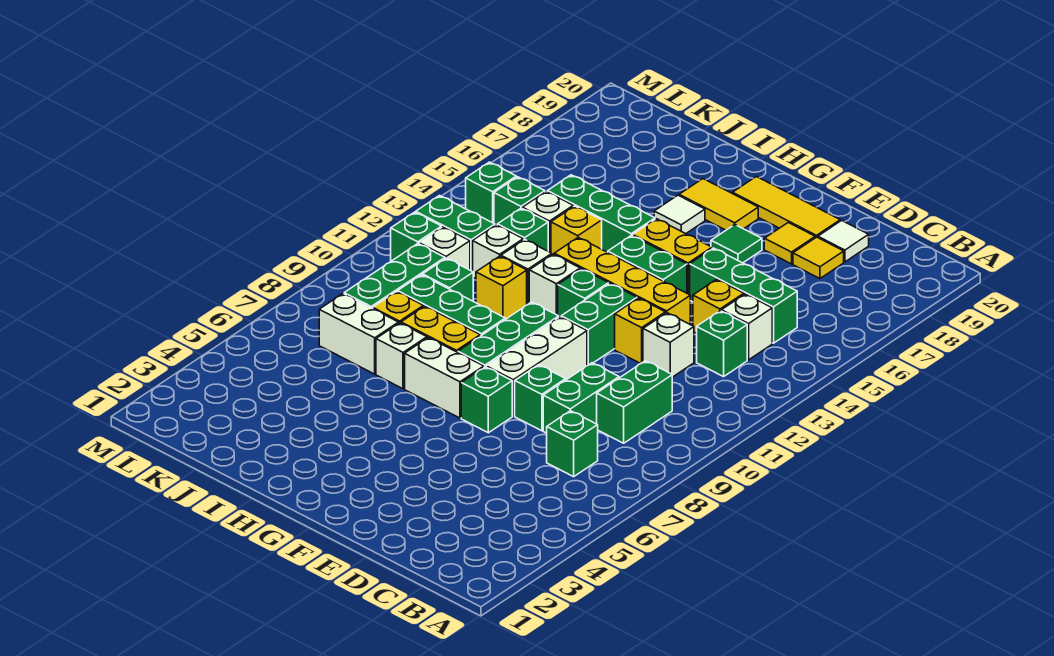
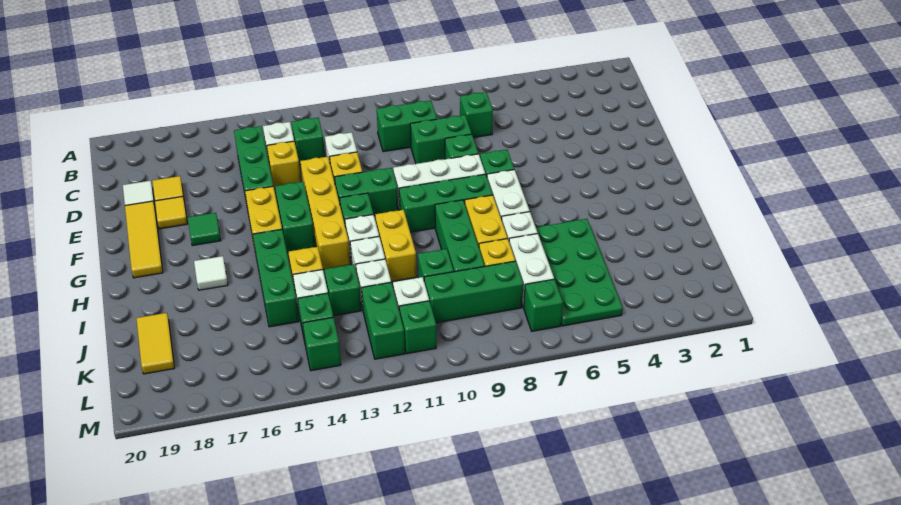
yellow tile G18:H18 level 1 -> yellow tile J19:K19 level 1
none -> green plate I5:L6 level 1
yellow brick I11 level 1 -> yellow brick H11:I11 level 1
none -> green brick L7 level 1

